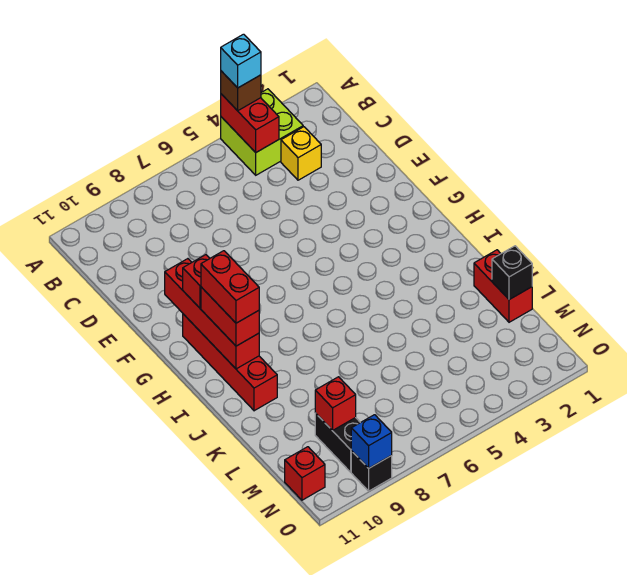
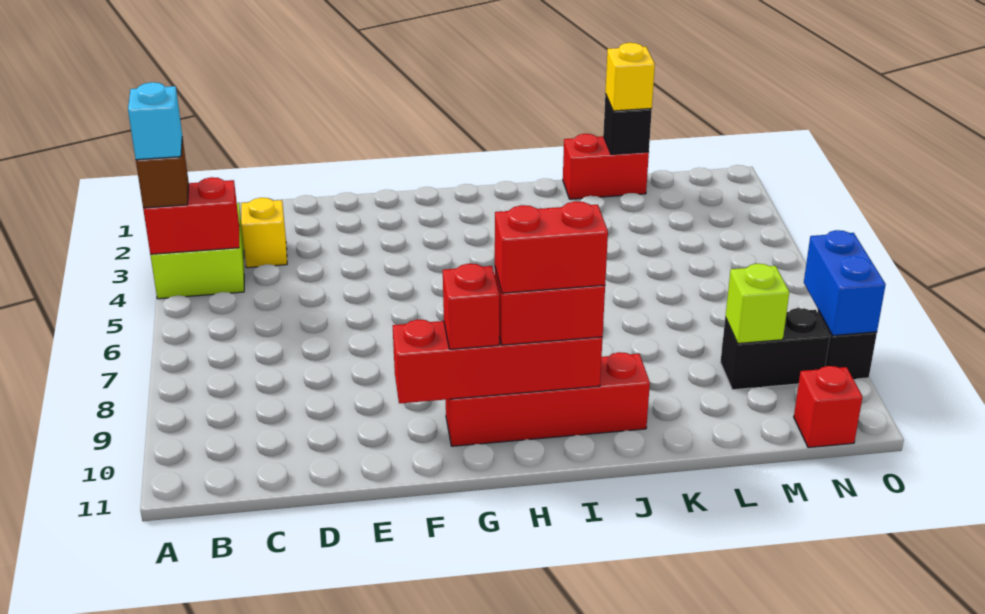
none -> yellow brick L1 level 3
red brick M9 level 2 -> lime brick M9 level 2
blue brick O9 level 2 -> blue brick O8:O9 level 2

